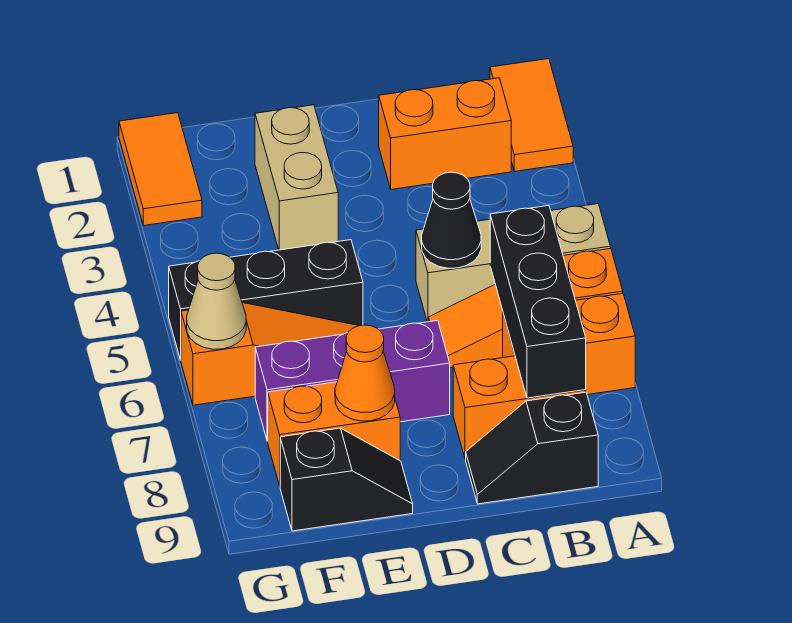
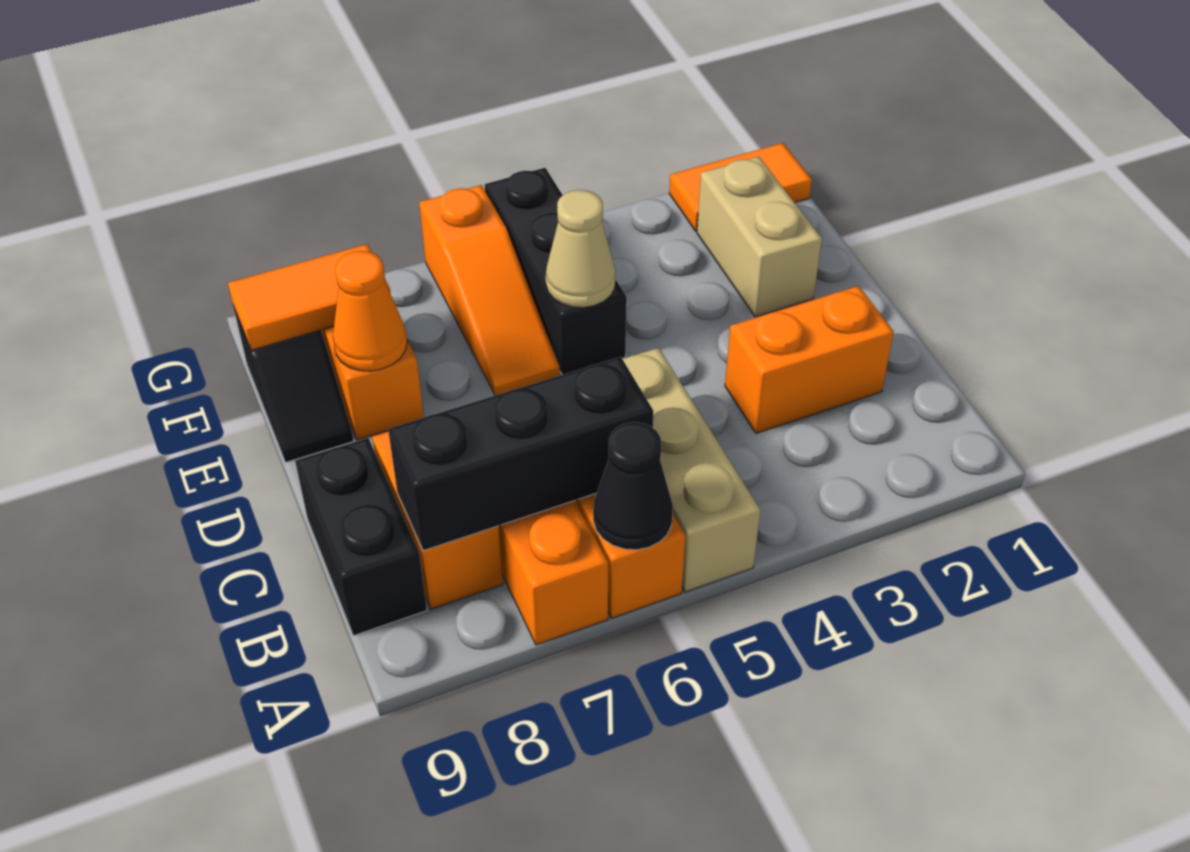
orange tile A1:A2 level 1 -> orange tile F8:F9 level 2
orange brick B2:C2 level 1 -> orange brick C2:C3 level 1
black slope B9:C9 level 1 top B -> black brick B9:C9 level 1
black cone C5 level 2 -> black cone A6 level 2
purple brick D7:F7 level 1 -> none
tan brick E2:E3 level 1 -> tan brick E2:F2 level 1
tan cone G6 level 2 -> tan cone E5 level 2

